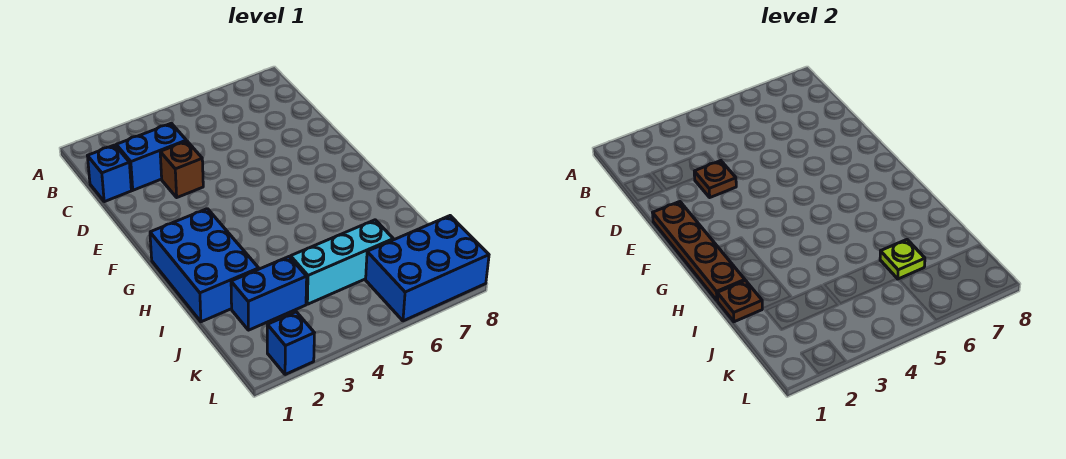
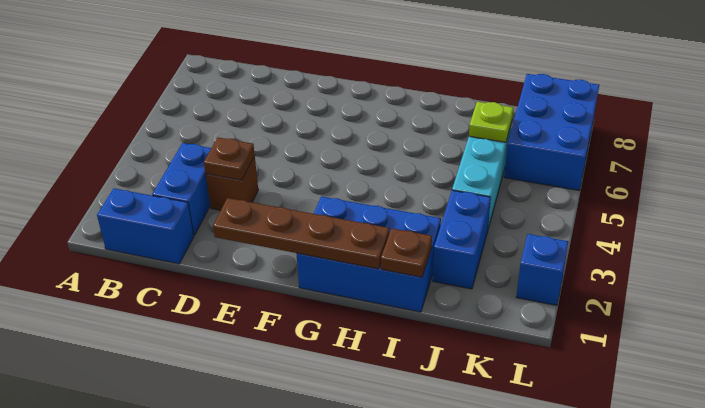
blue brick C1 level 1 -> blue brick B1:C1 level 1

